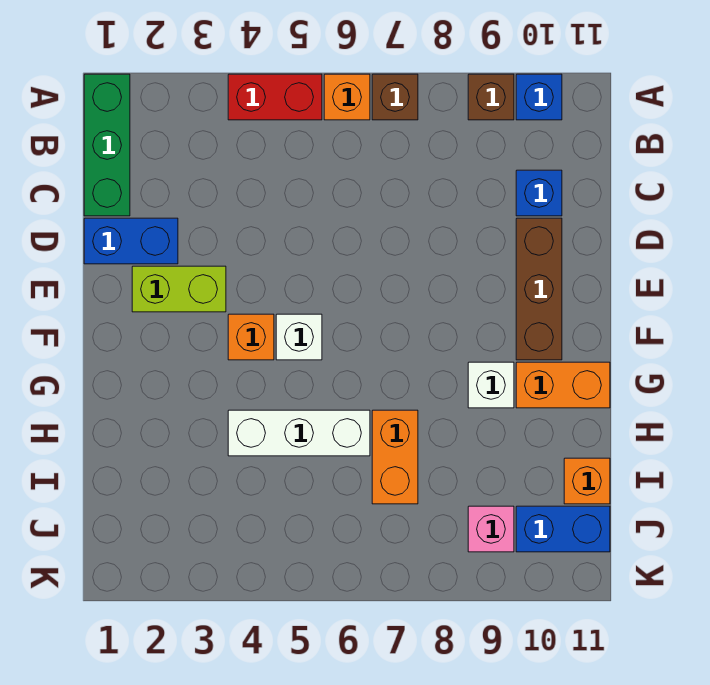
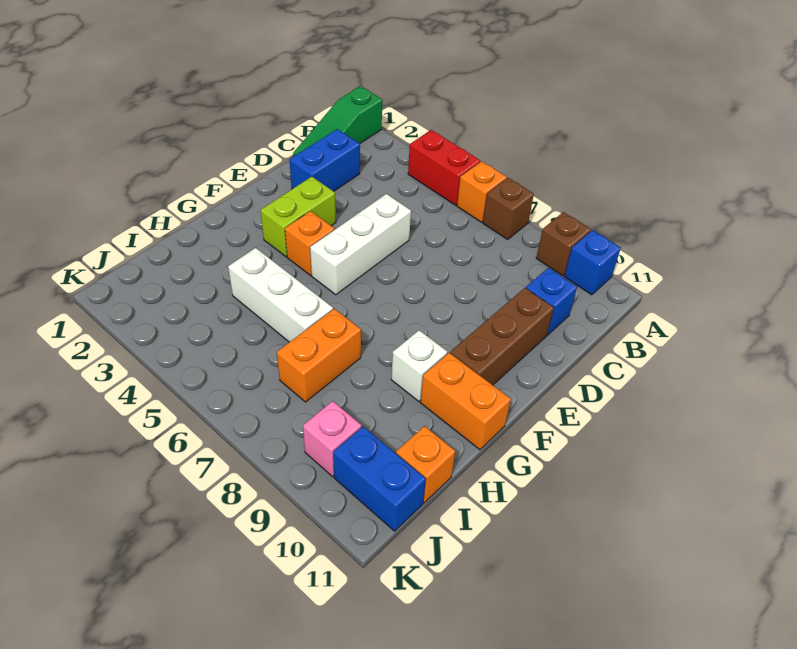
green brick A1:C1 level 1 -> green slope A1:C1 level 1 top A
blue brick D1:D2 level 1 -> blue brick C2:D2 level 1
lime brick E2:E3 level 1 -> lime brick E3:F3 level 1
white brick F5 level 1 -> white brick D5:F5 level 1

